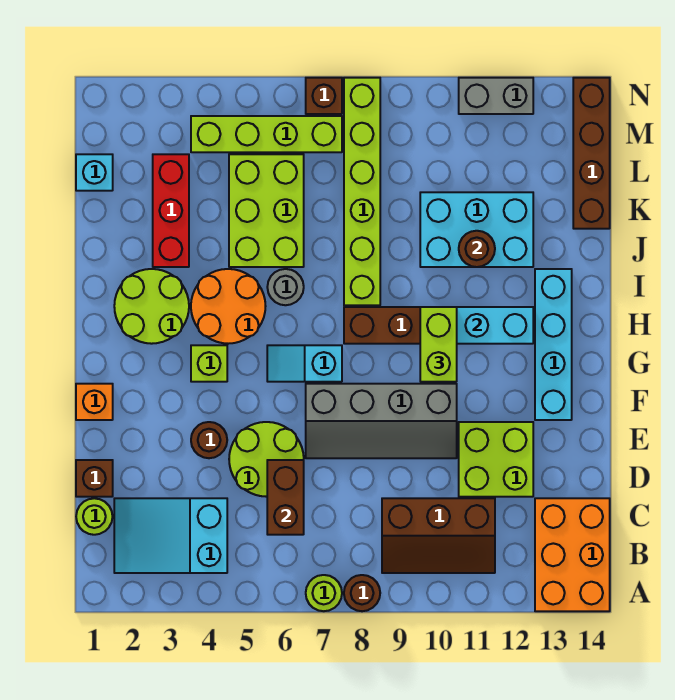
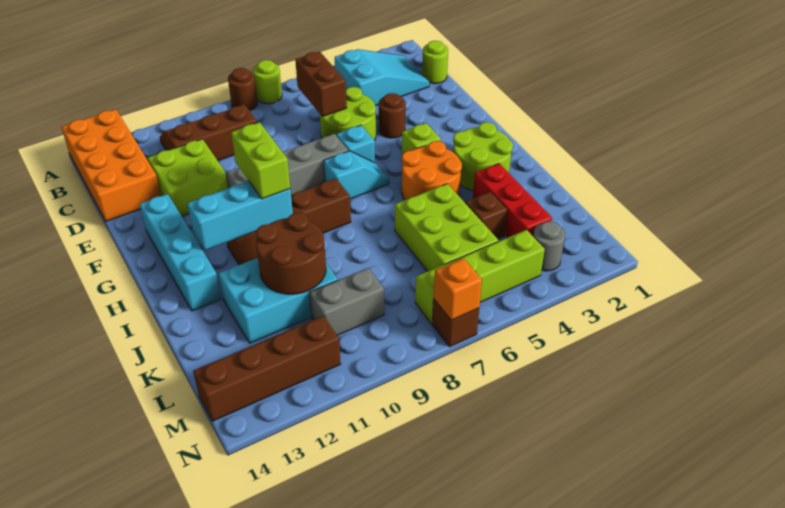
orange brick A13:C14 level 1 -> orange brick A13:D14 level 1
brown brick D1 level 1 -> brown brick K4 level 1
orange brick F1 level 1 -> orange brick N7 level 2
grey round brick I6 level 1 -> grey round brick M3 level 1
lime brick I8:N8 level 1 -> none
brown round brick J11 level 2 -> brown round brick J10:K11 level 2
brown brick K14:N14 level 1 -> brown brick M11:M14 level 1
cyan brick L1 level 1 -> cyan brick F6 level 1
grey brick N11:N12 level 1 -> grey brick L9:L10 level 1

